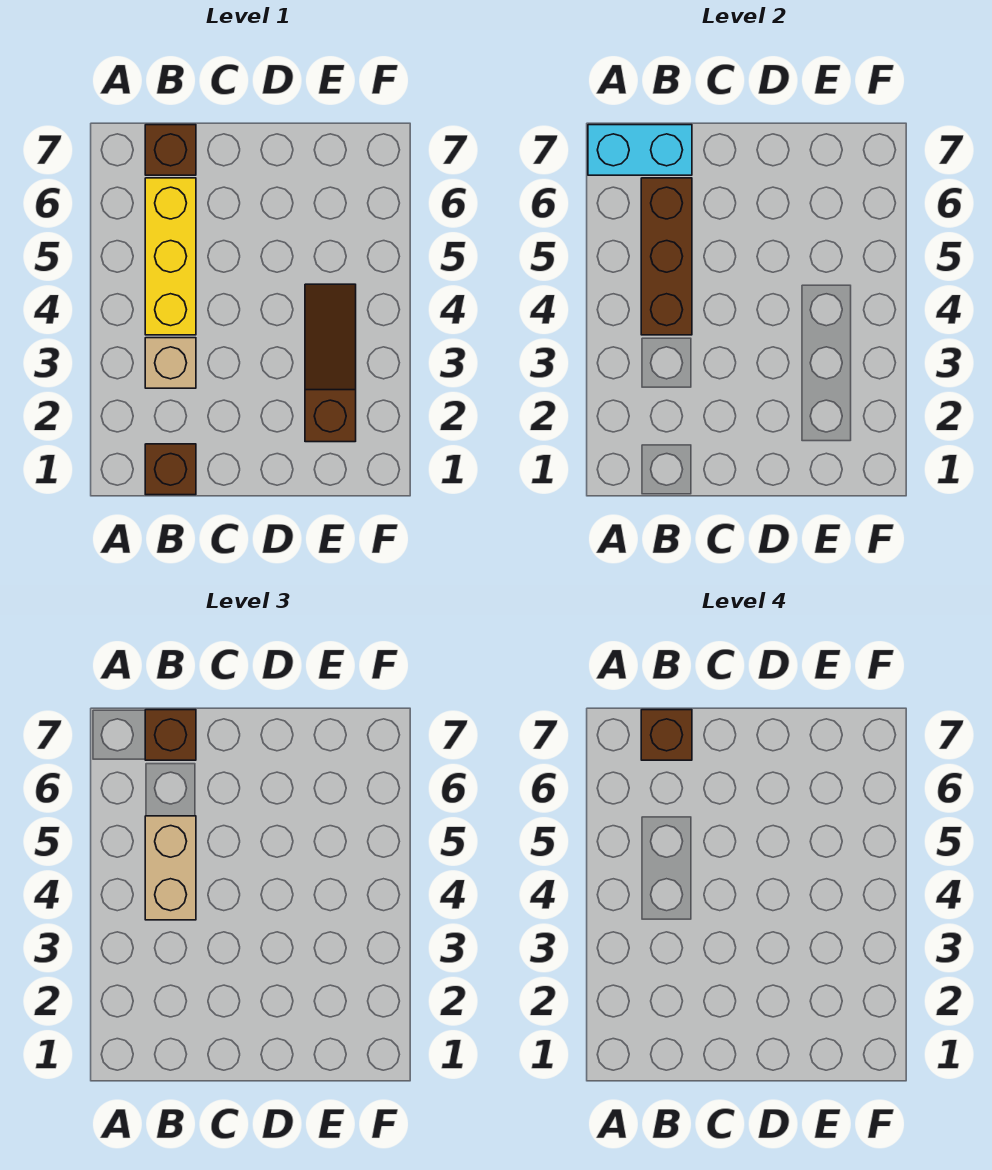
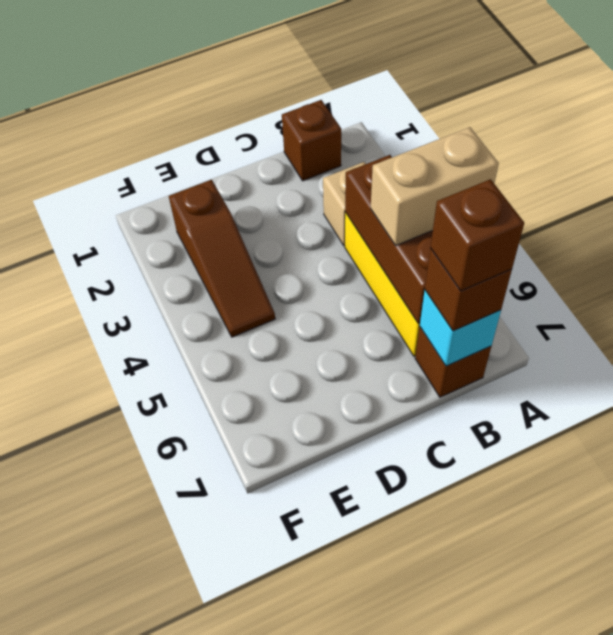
cyan brick A7:B7 level 2 -> cyan brick B7 level 2
tan brick B4:B5 level 3 -> tan brick A5:B5 level 3

